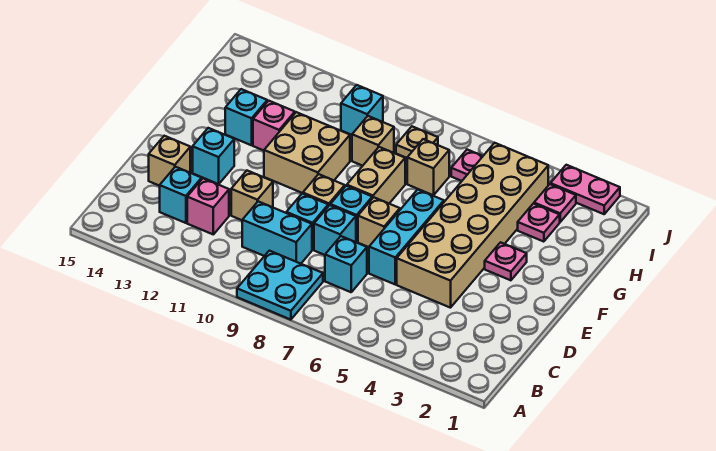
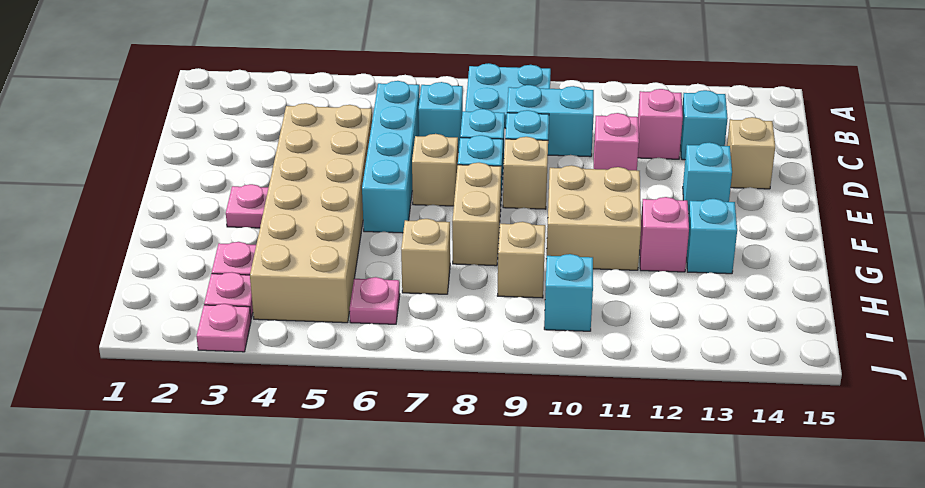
cyan brick D6:F6 level 1 -> cyan brick C6:F6 level 1
tan brick D11 level 1 -> pink brick D11 level 1
tan plate I8 level 1 -> none
pink plate J2:J3 level 1 -> pink plate J3 level 1

